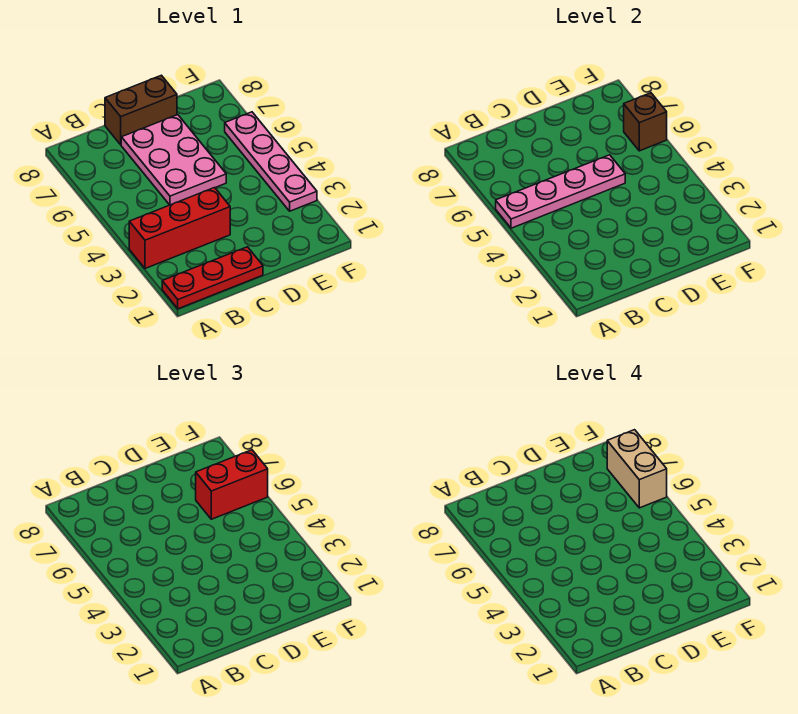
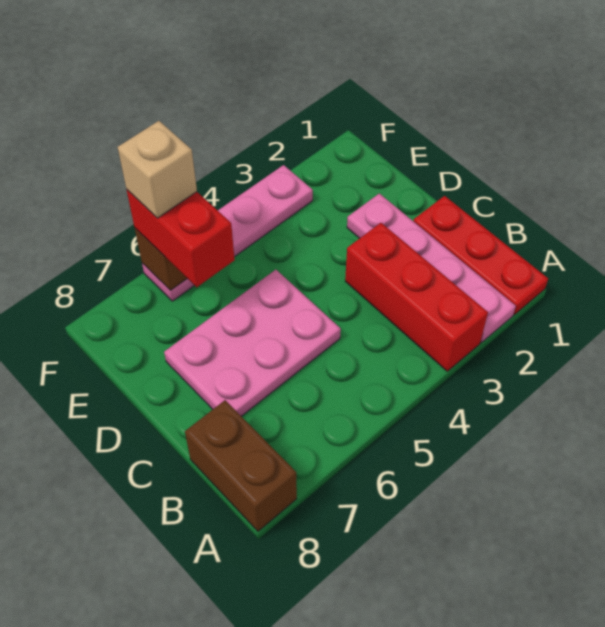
pink plate A5:D5 level 2 -> pink plate A2:D2 level 1
brown brick C8:D8 level 1 -> brown brick A8:B8 level 1
tan brick F6:F7 level 4 -> tan brick F6 level 4

